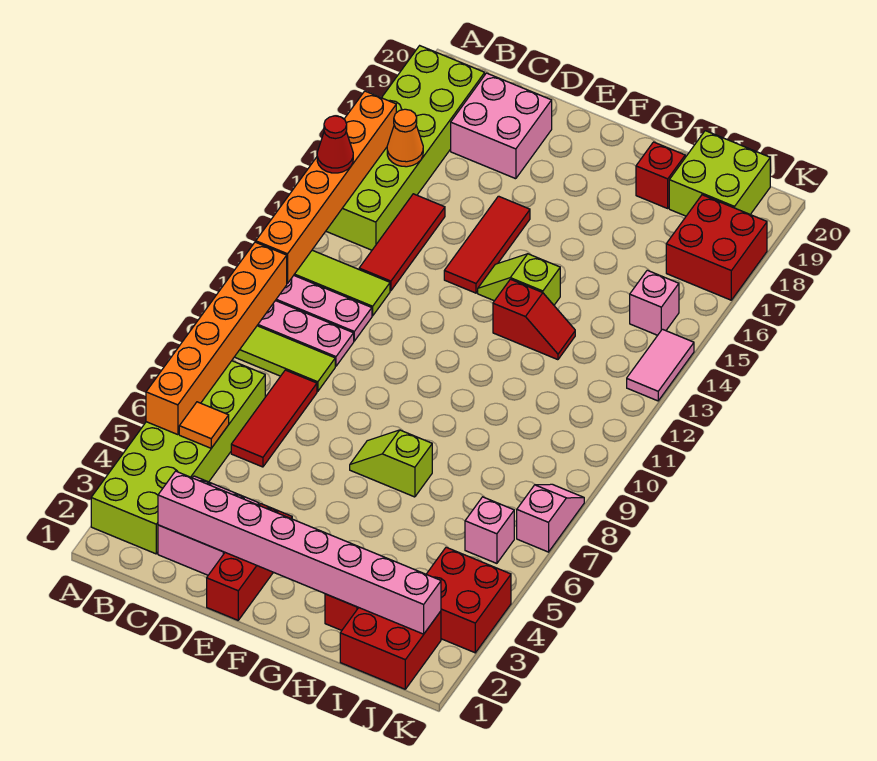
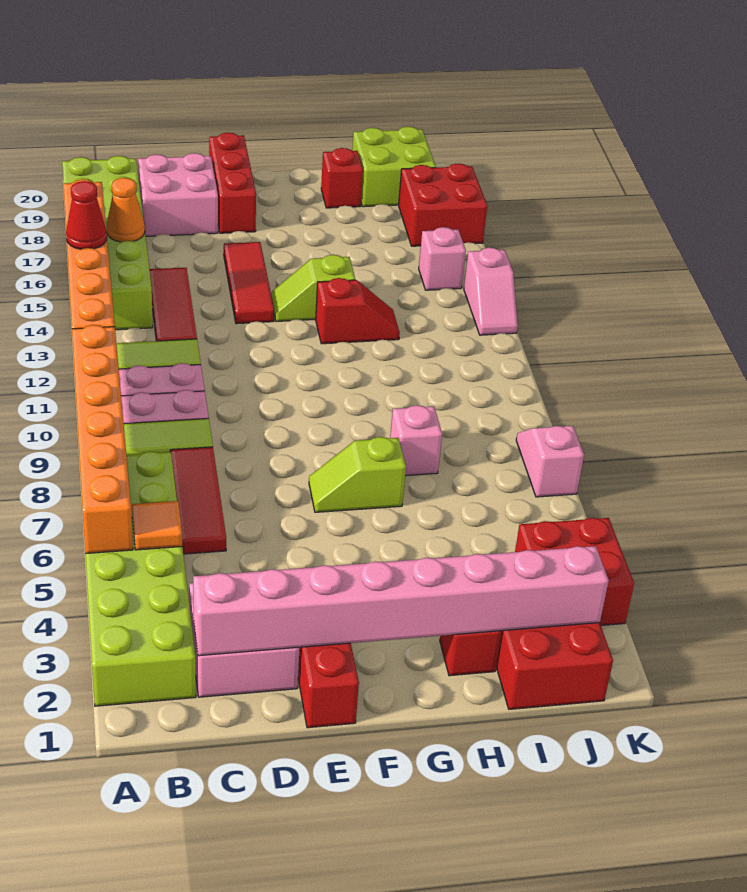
none -> red brick E18:E20 level 1
pink brick J6 level 1 -> pink brick H8 level 1
pink tile K13:K14 level 1 -> pink slope K13:K14 level 1 top 14

